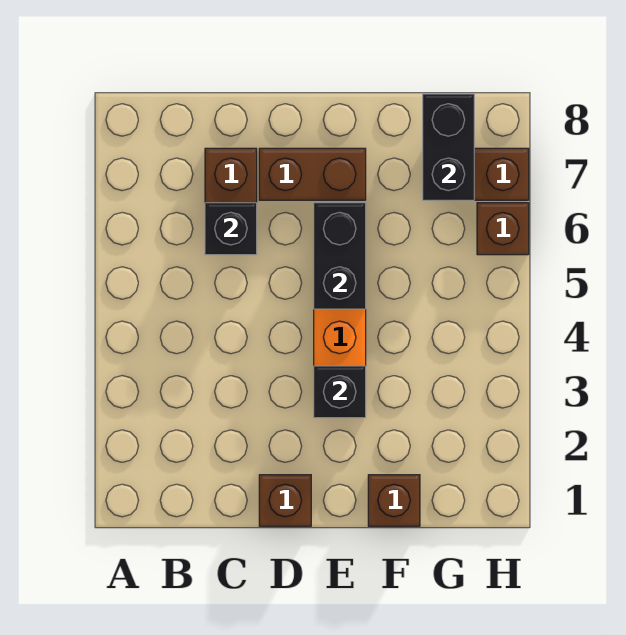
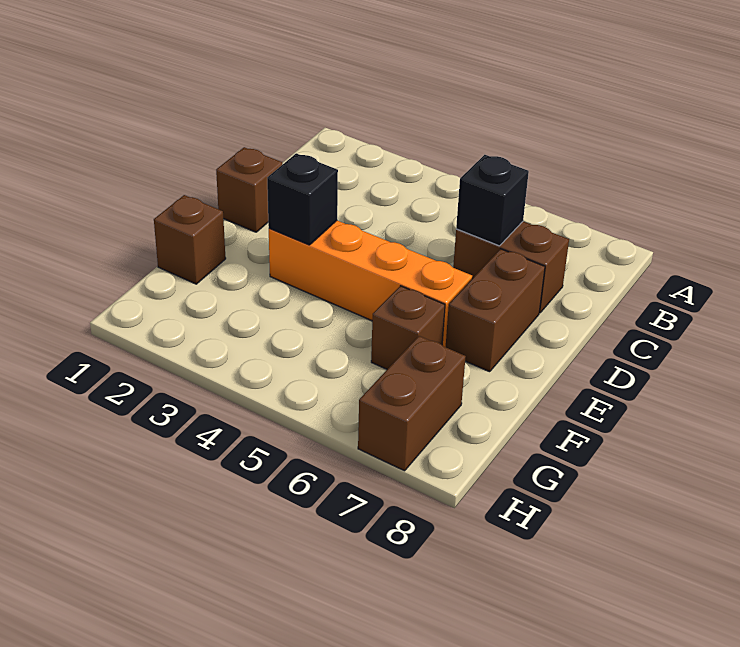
black brick E5:E6 level 2 -> none
black brick G7:G8 level 2 -> none
brown brick H6 level 1 -> brown brick F6 level 1

